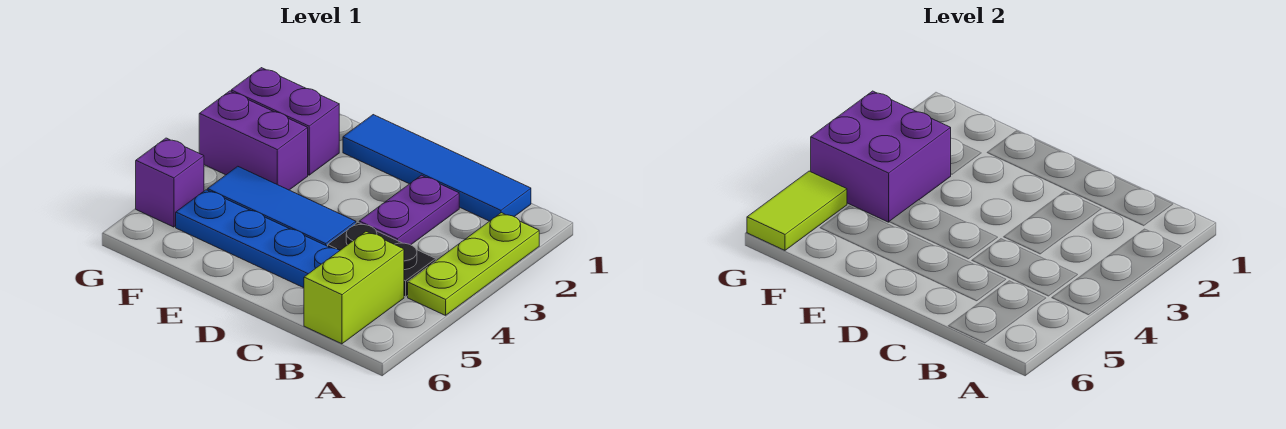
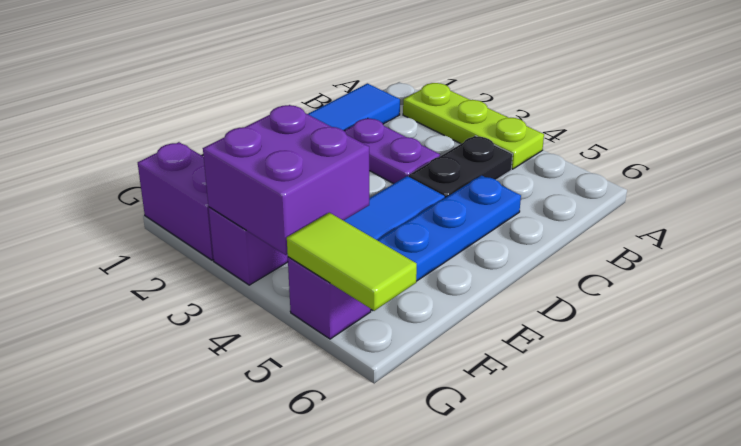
lime brick B5:B6 level 1 -> none
purple brick F2:G2 level 1 -> purple brick G1:G2 level 1

